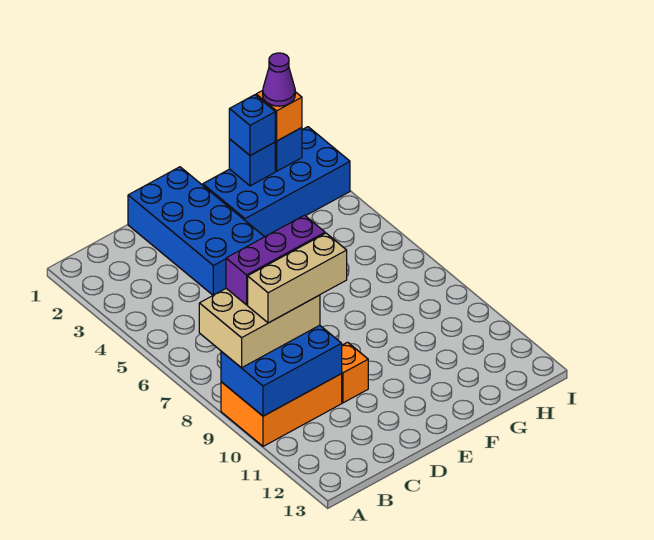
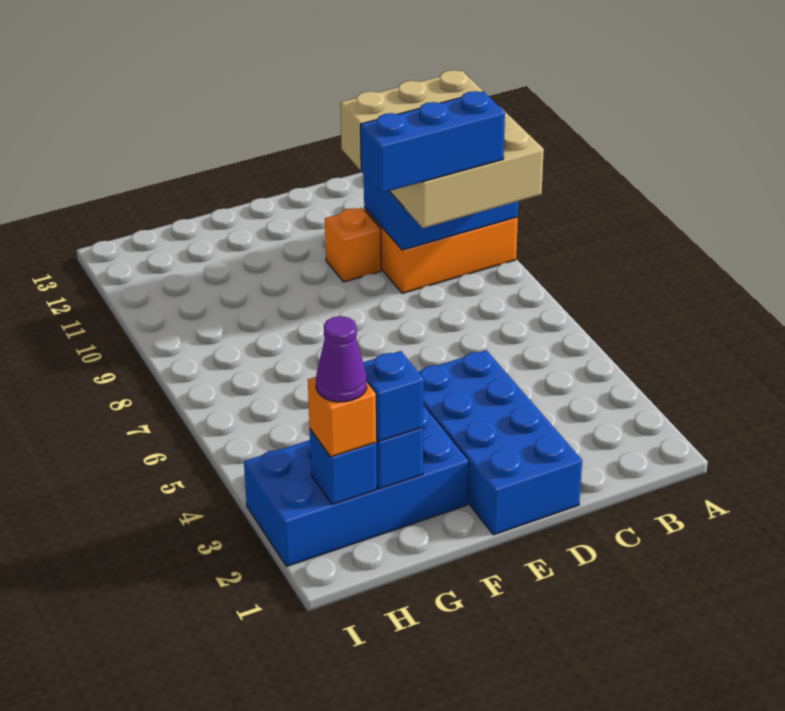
purple brick B8:D8 level 4 -> blue brick B8:D8 level 4

